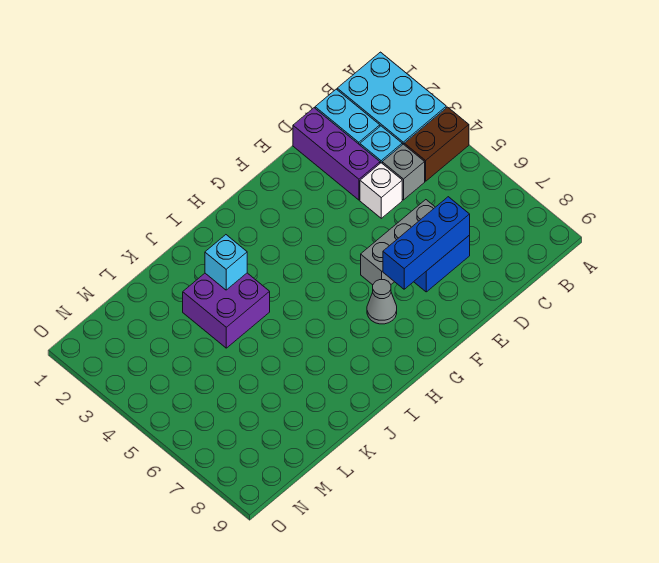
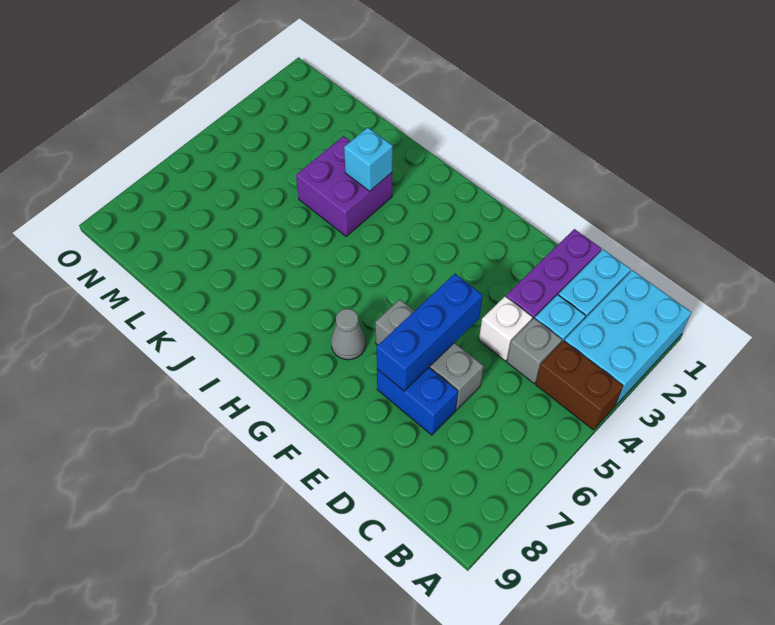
blue brick D7:F7 level 2 -> blue brick E5:E7 level 2

